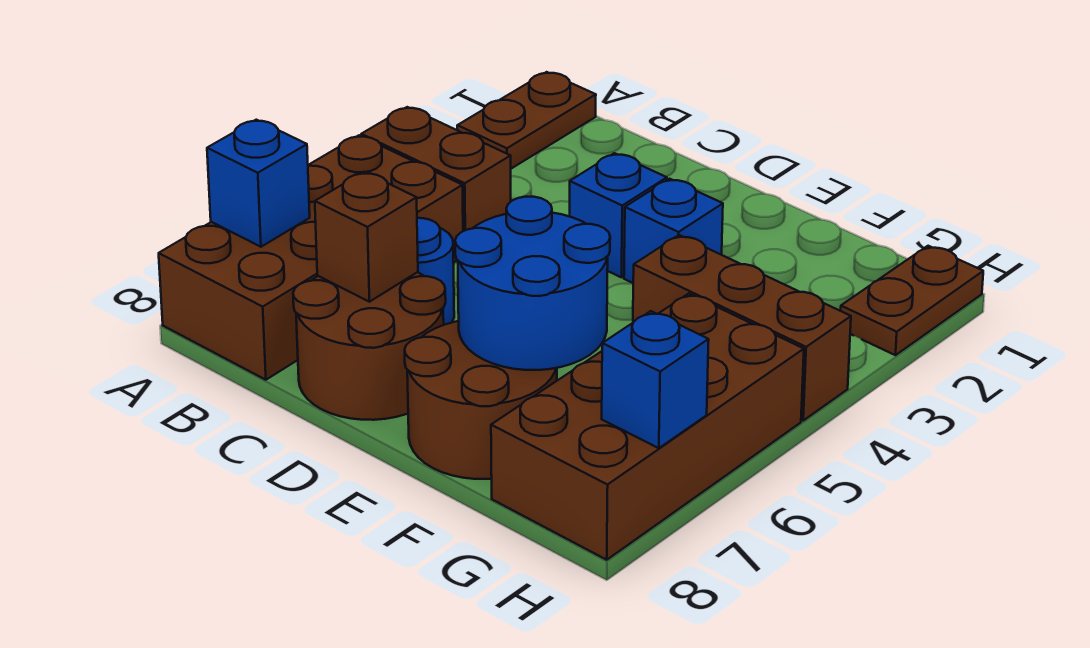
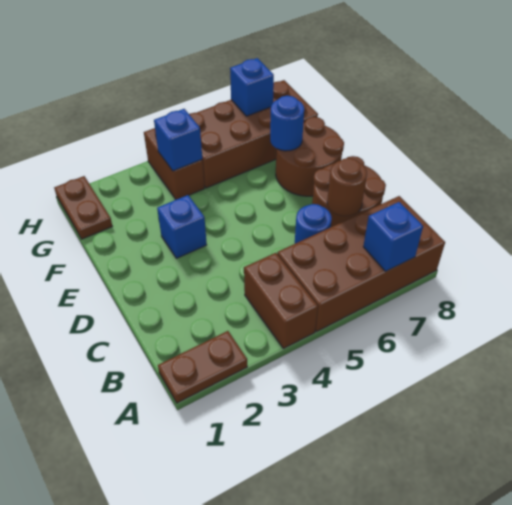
brown brick C7 level 2 -> brown round brick C7 level 2
blue brick D3 level 1 -> blue brick G4 level 2
blue round brick E6:F7 level 2 -> blue round brick F7 level 2
brown brick F4:H4 level 1 -> brown brick G4:H4 level 1
brown plate H1:H2 level 1 -> brown plate G1:H1 level 1

